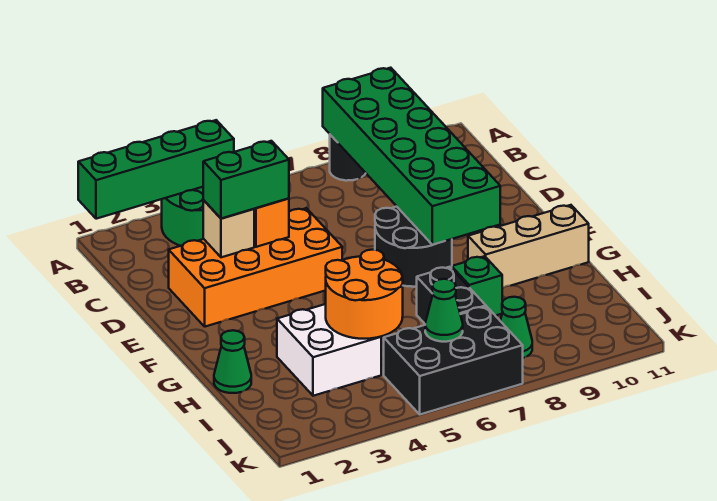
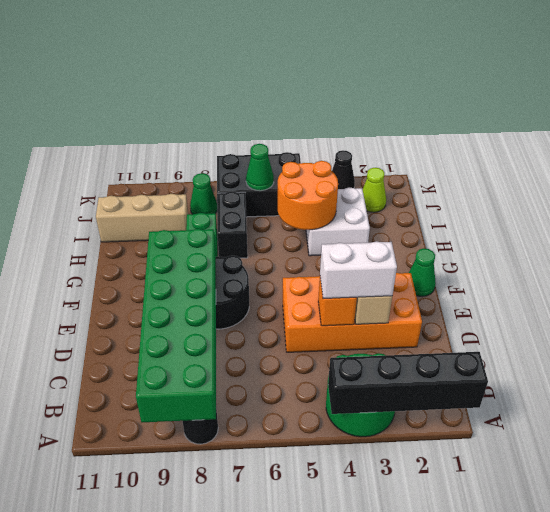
green brick A1:A4 level 2 -> black brick A1:A4 level 2
green brick D3:D4 level 3 -> white brick D3:D4 level 3
tan brick G9:G11 level 1 -> tan brick I9:I11 level 1
green cone H1 level 1 -> green cone F1 level 1
none -> lime cone J2 level 1
none -> black cone K3 level 1

